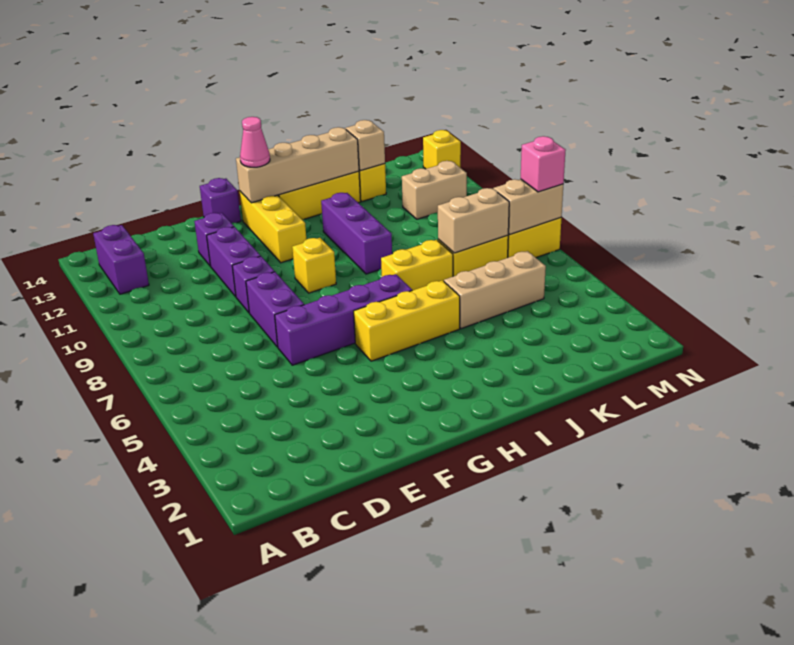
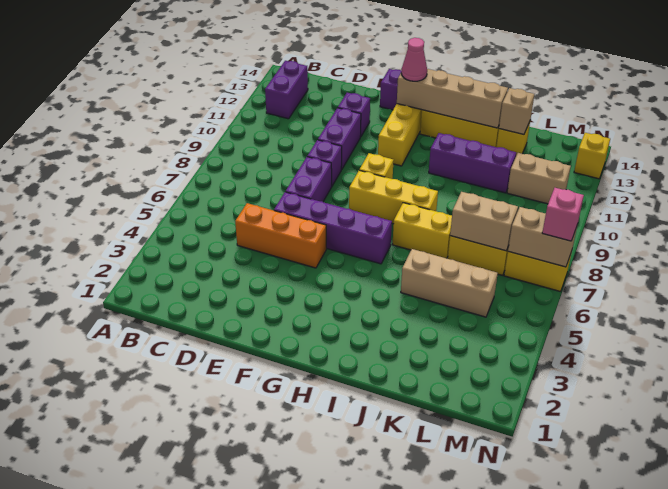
none -> orange brick D5:F5 level 1
yellow brick G5:I5 level 1 -> yellow brick G8:I8 level 1
purple brick I9:I11 level 1 -> purple brick I11:K11 level 1

